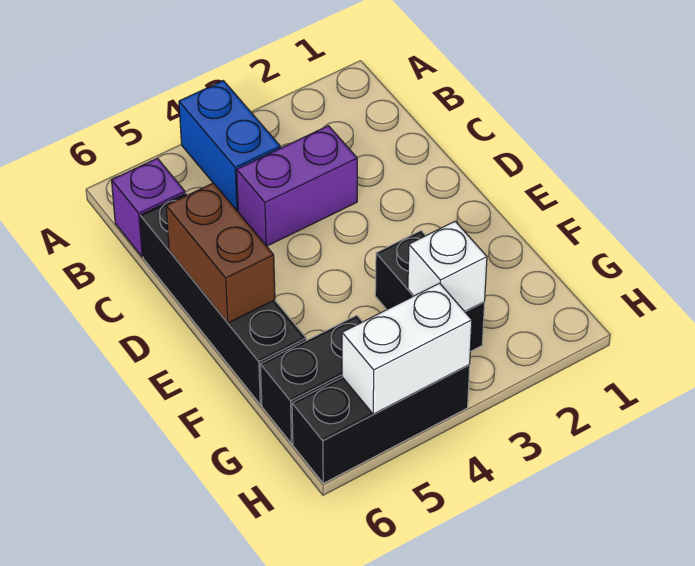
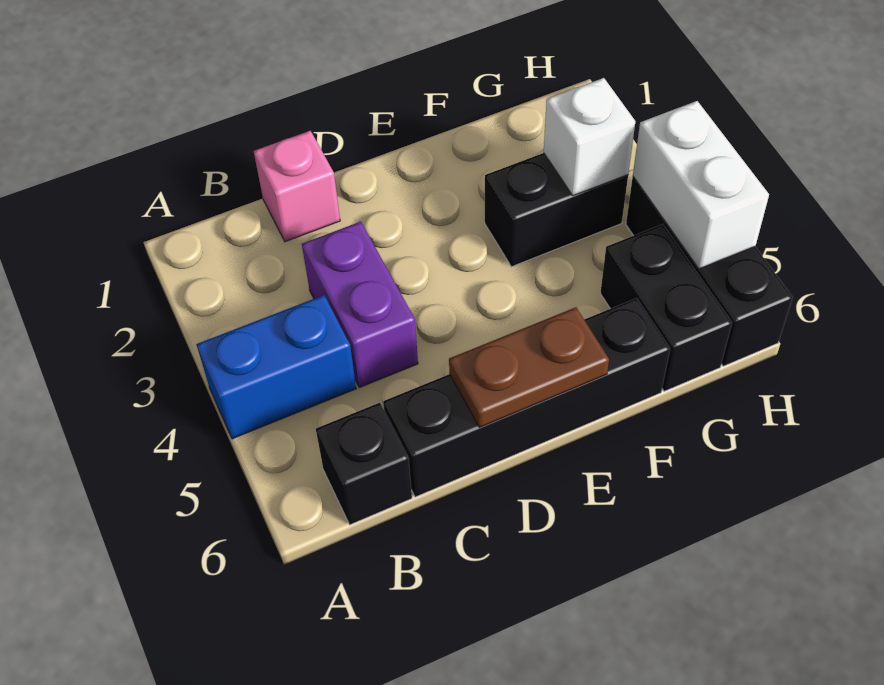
purple brick B6 level 1 -> black brick B6 level 1
none -> pink brick C1 level 1
brown brick D6:E6 level 2 -> brown plate D6:E6 level 2

